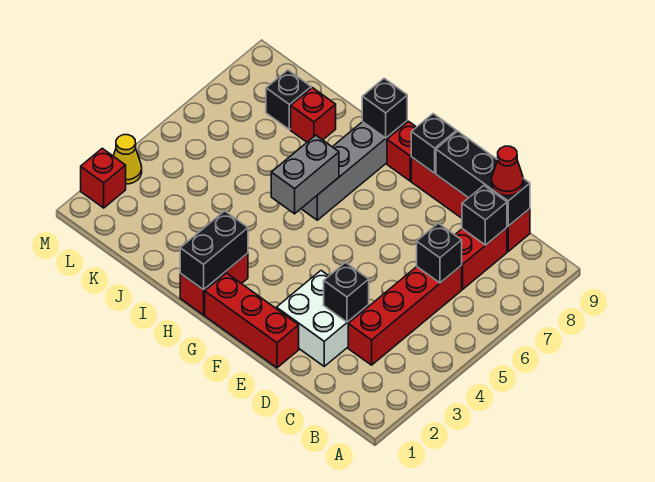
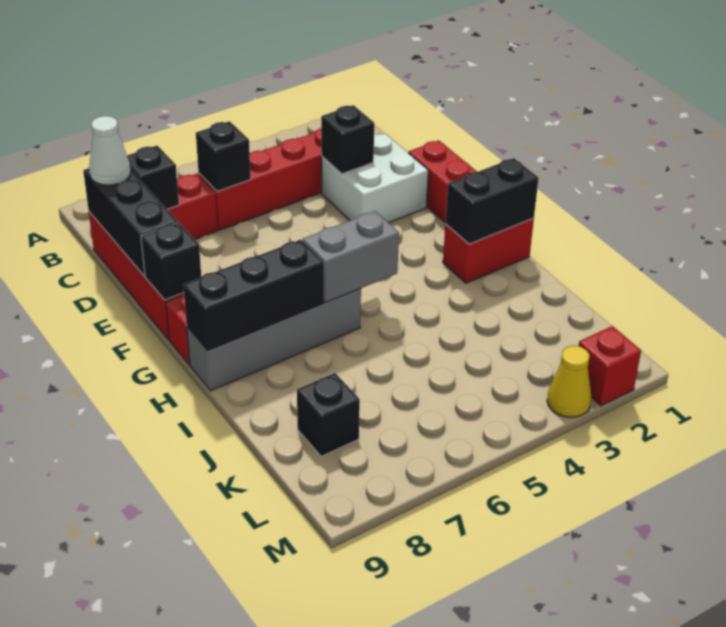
red cone C9 level 3 -> white cone C9 level 3
black brick H9 level 2 -> black brick H7:H9 level 2
red brick J8 level 1 -> none

